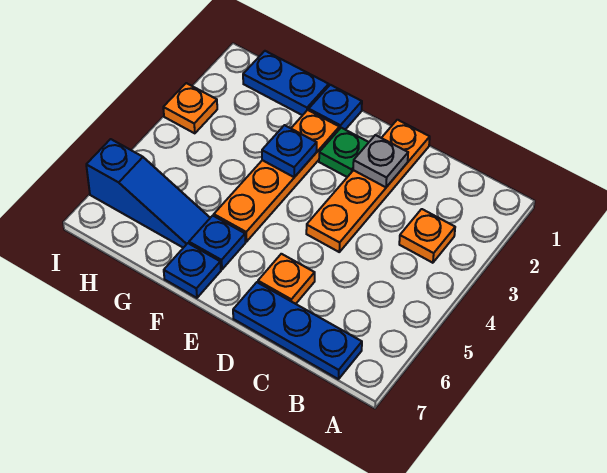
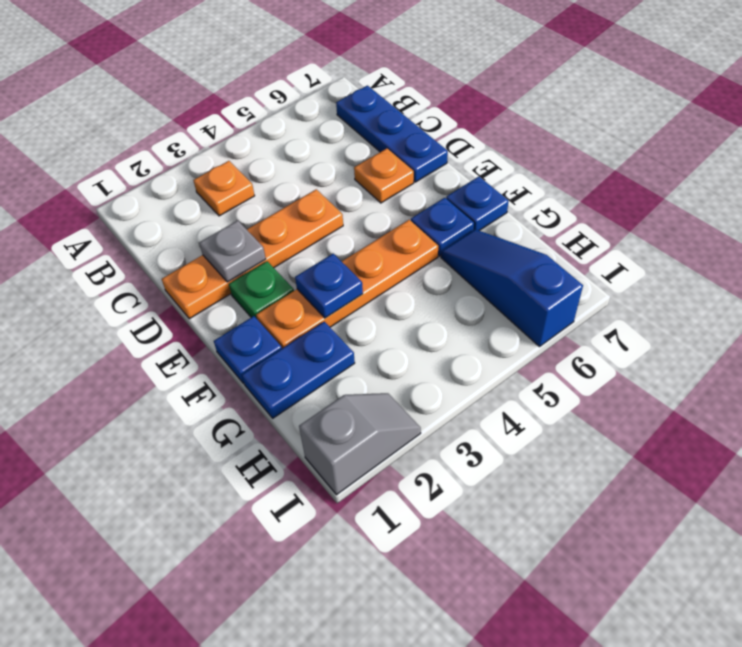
blue plate G1:H1 level 1 -> blue plate G1:G2 level 1
none -> grey slope I1:I2 level 1 top 1
orange plate I3 level 1 -> none

